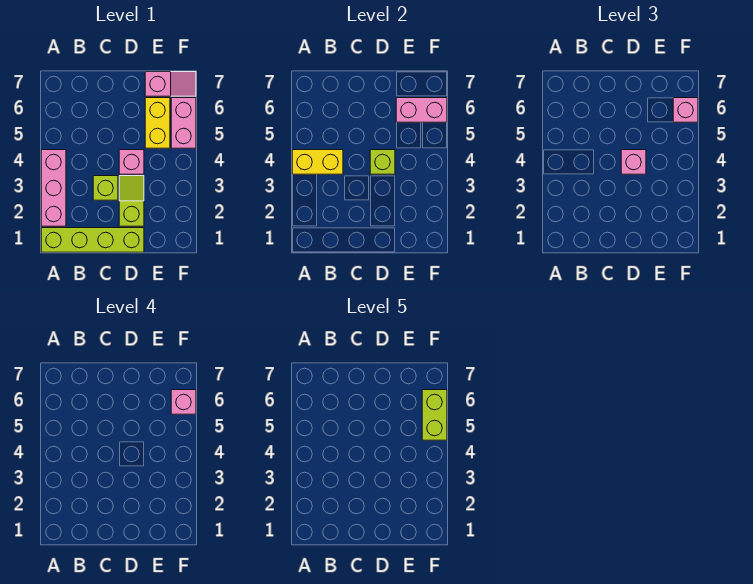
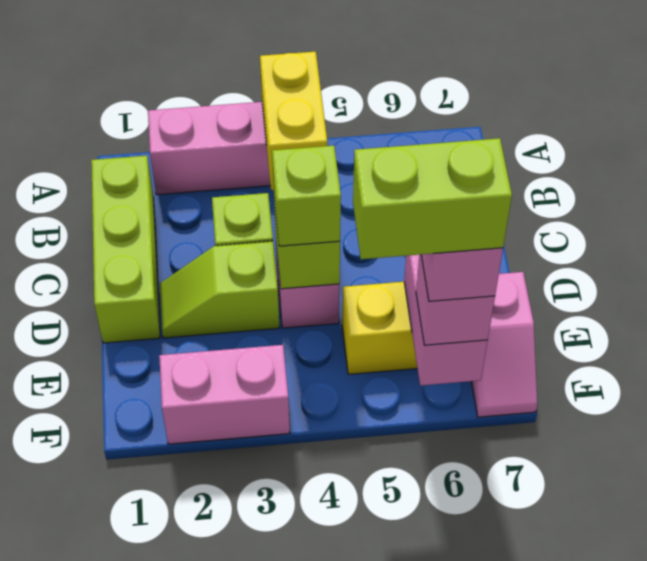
lime brick A1:D1 level 1 -> lime brick B1:D1 level 1
lime slope D2:D3 level 1 top 2 -> lime slope D2:D3 level 1 top 3
pink brick D4 level 3 -> lime brick D4 level 3
pink brick F5:F6 level 1 -> pink brick F2:F3 level 1

